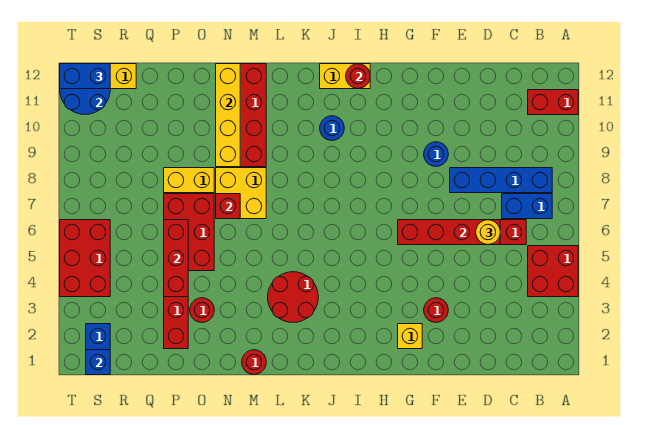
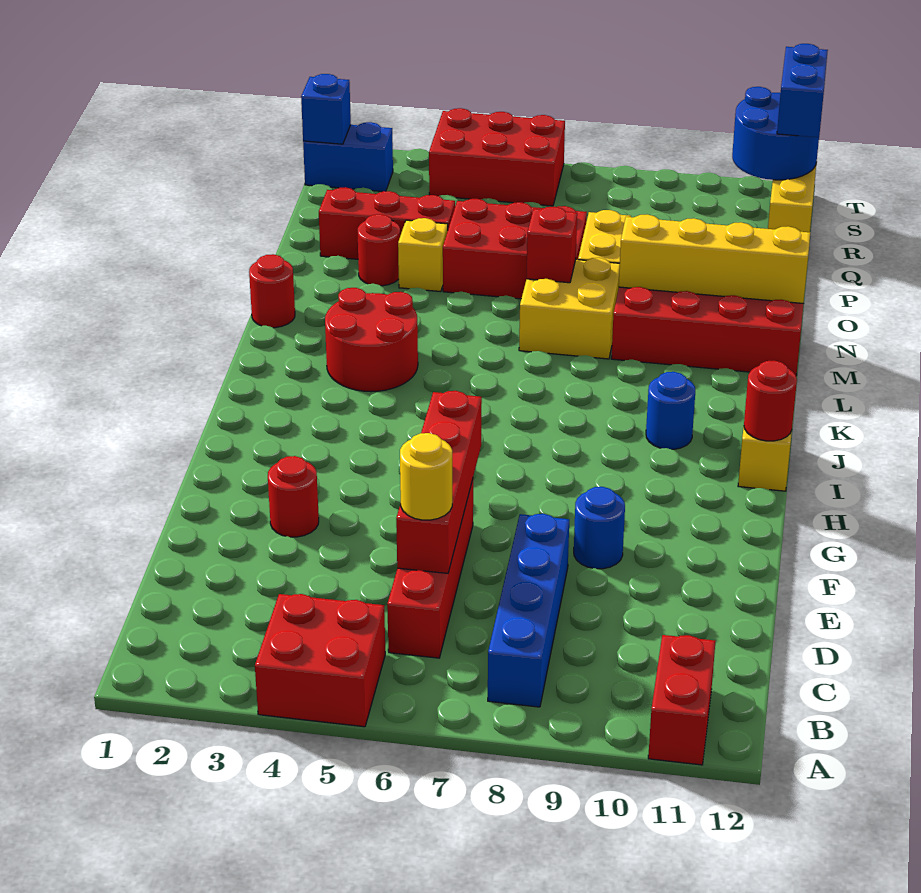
blue brick B7:C7 level 1 -> none
yellow brick G2 level 1 -> yellow brick O4 level 1
red brick P4:P6 level 2 -> none

